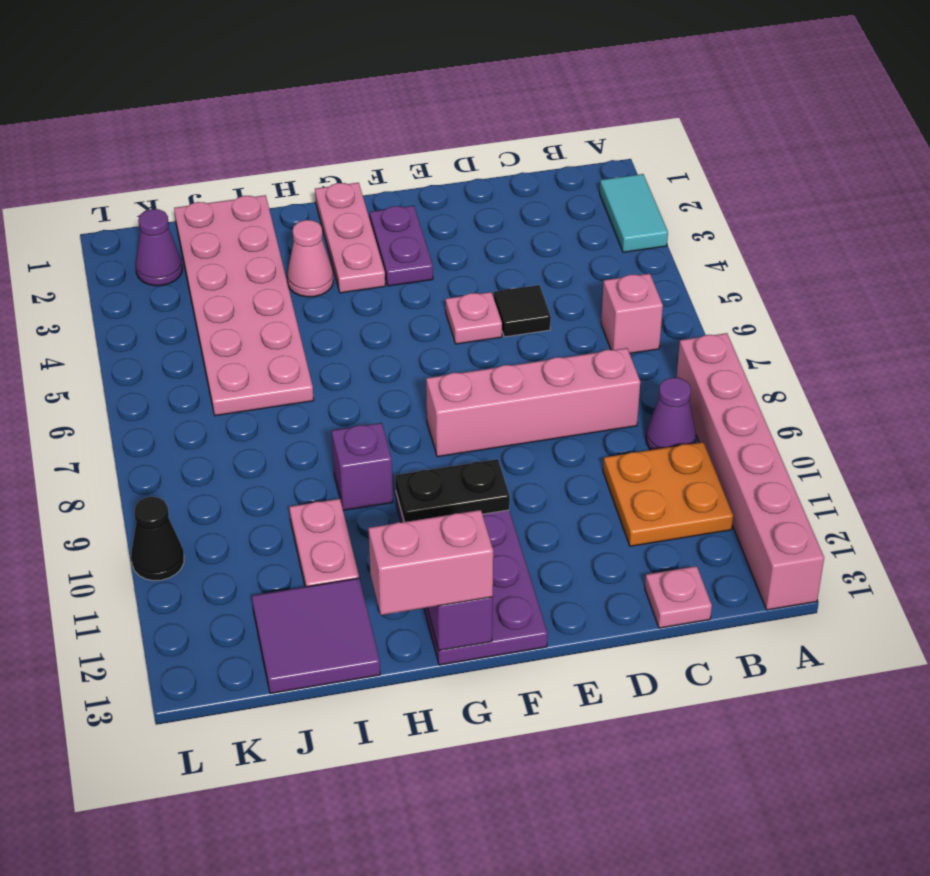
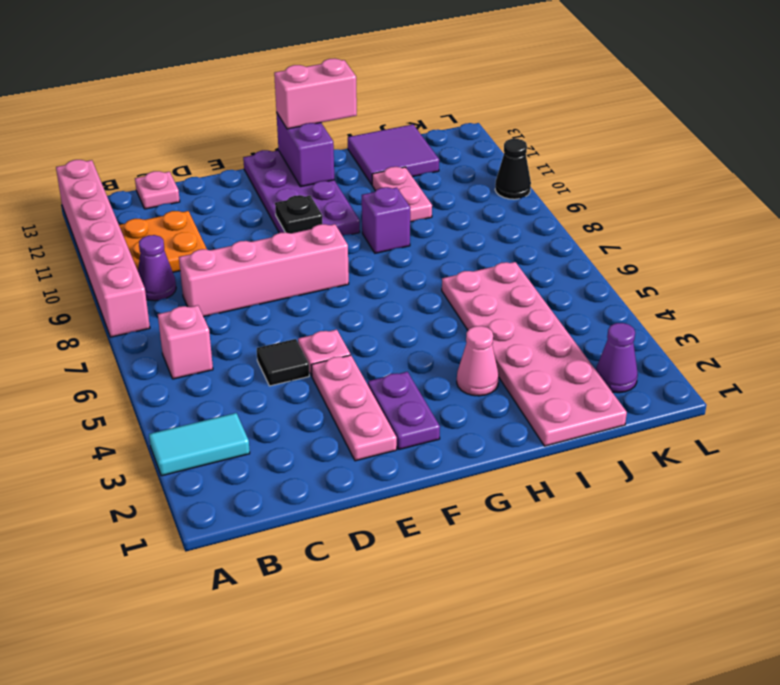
cyan tile A2:A3 level 1 -> cyan tile A3:B3 level 1
black plate F10:G10 level 2 -> black plate F10 level 2
pink plate G1:G3 level 1 -> pink plate E2:E4 level 1

